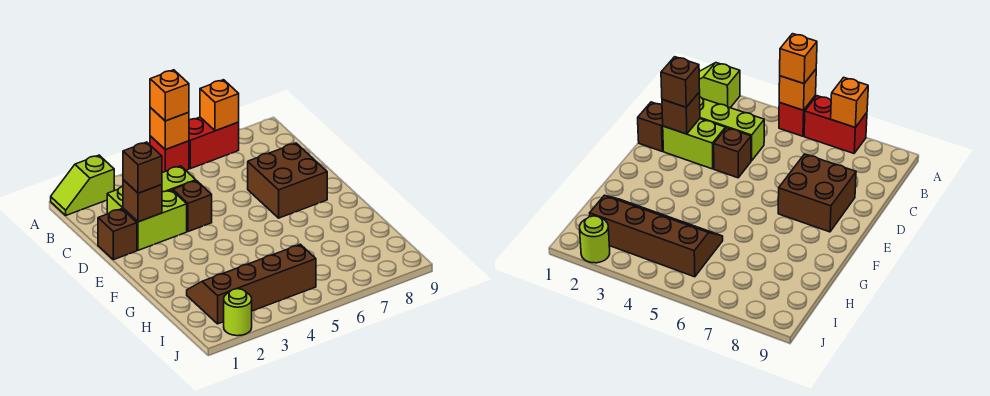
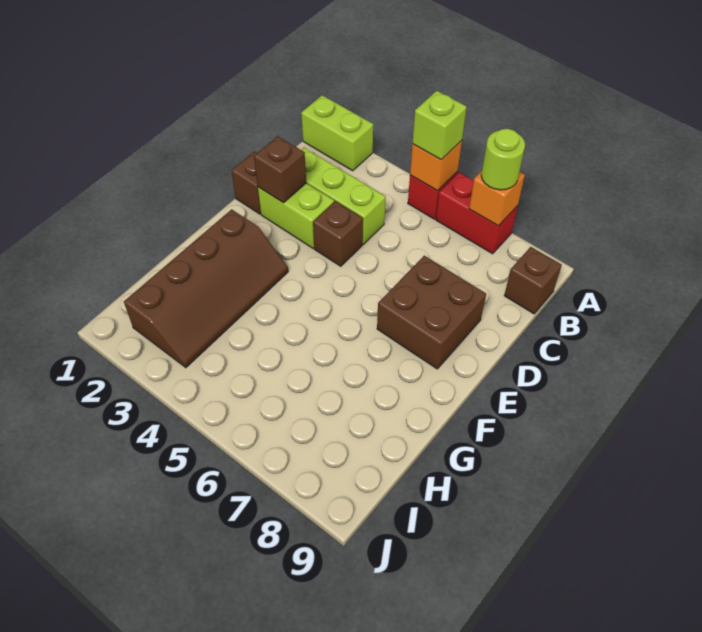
lime slope A1:A2 level 1 top 2 -> lime brick A1:A2 level 1
orange brick A5 level 3 -> lime brick A5 level 3
brown brick D2 level 3 -> brown brick B9 level 1
brown slope H2:I5 level 1 top I -> brown slope F2:I3 level 1 top 2
lime round brick J2 level 1 -> lime round brick A7 level 3

